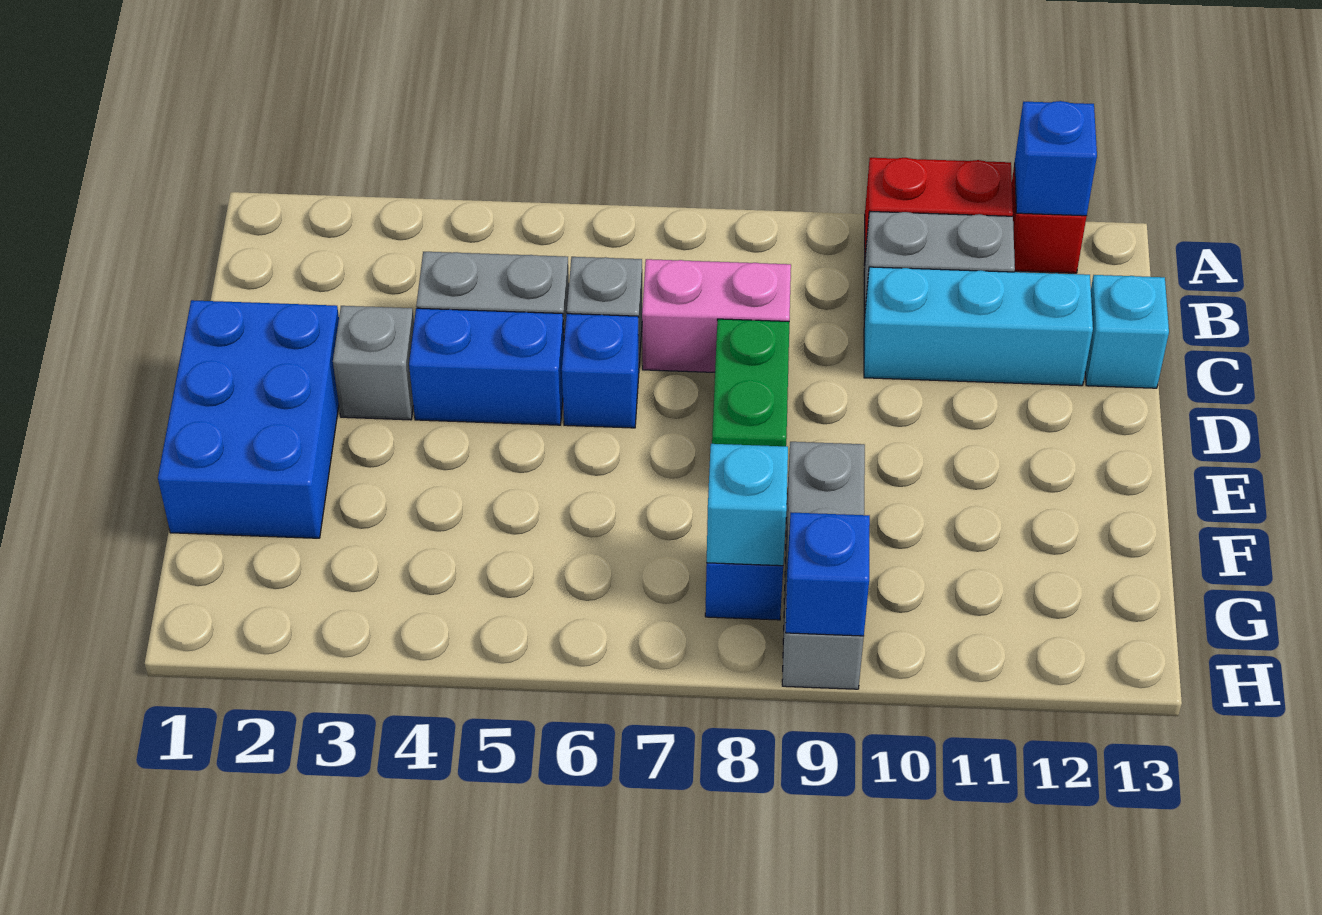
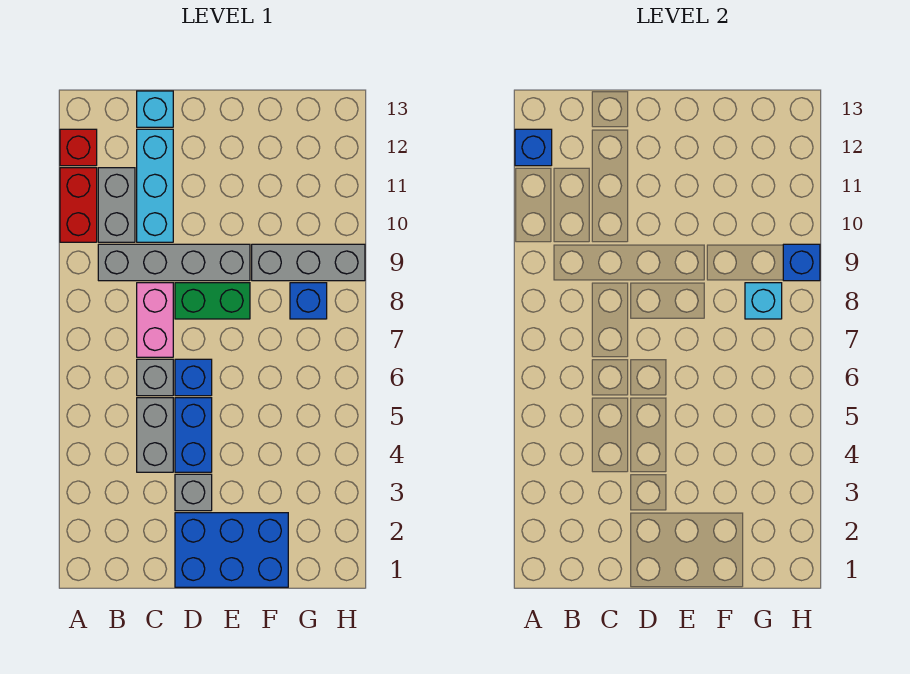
none -> grey brick B9:E9 level 1

